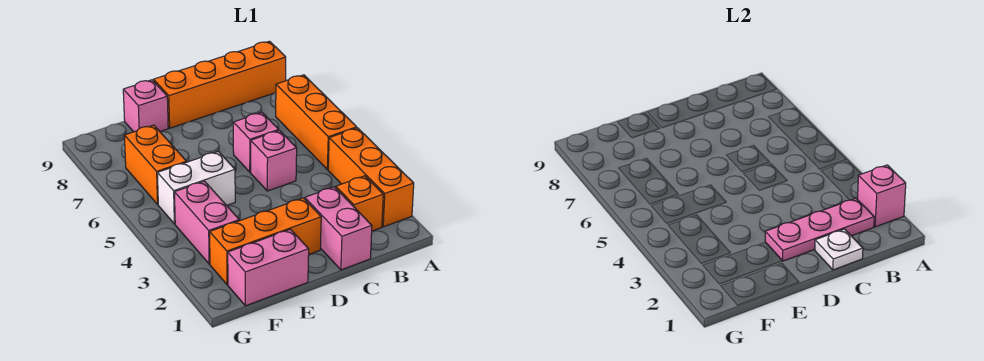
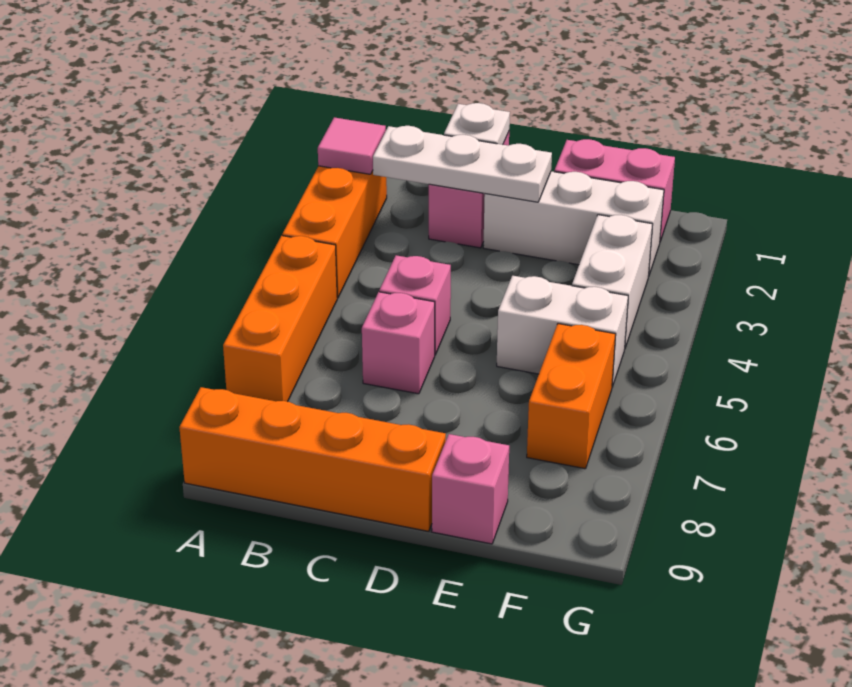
pink brick A2 level 2 -> pink tile A2 level 2
orange brick B2 level 1 -> none
pink plate B2:D2 level 2 -> white plate B2:D2 level 2
orange brick D2:F2 level 1 -> white brick D2:F2 level 1
pink brick F3:F4 level 1 -> white brick F3:F4 level 1

